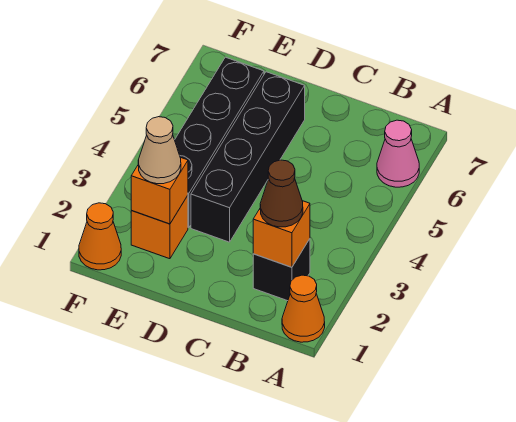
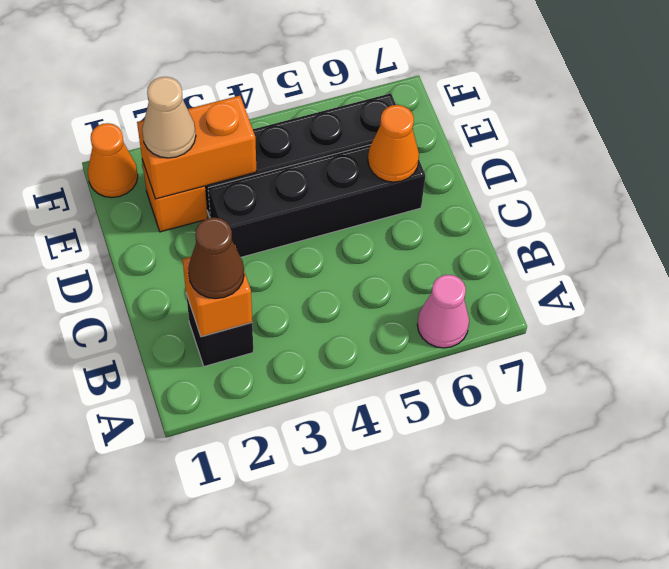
orange cone A1 level 1 -> orange cone D6 level 2
orange brick E2 level 2 -> orange brick E2:E3 level 2

